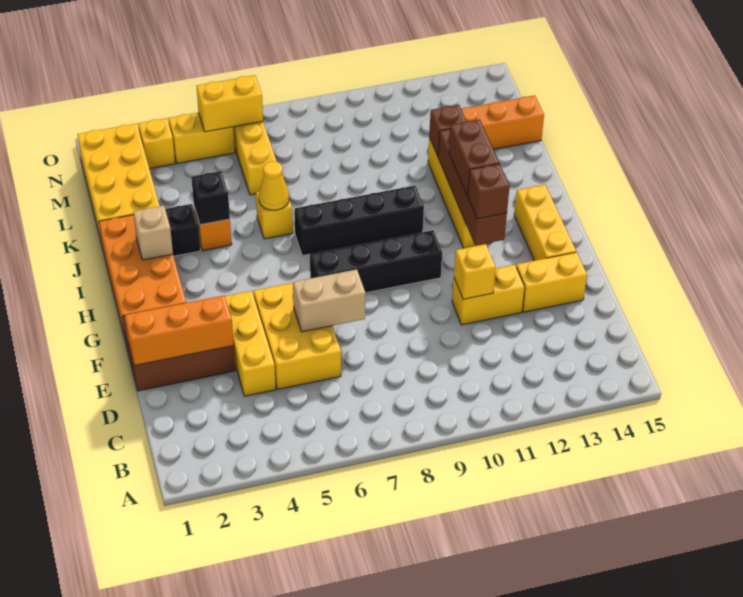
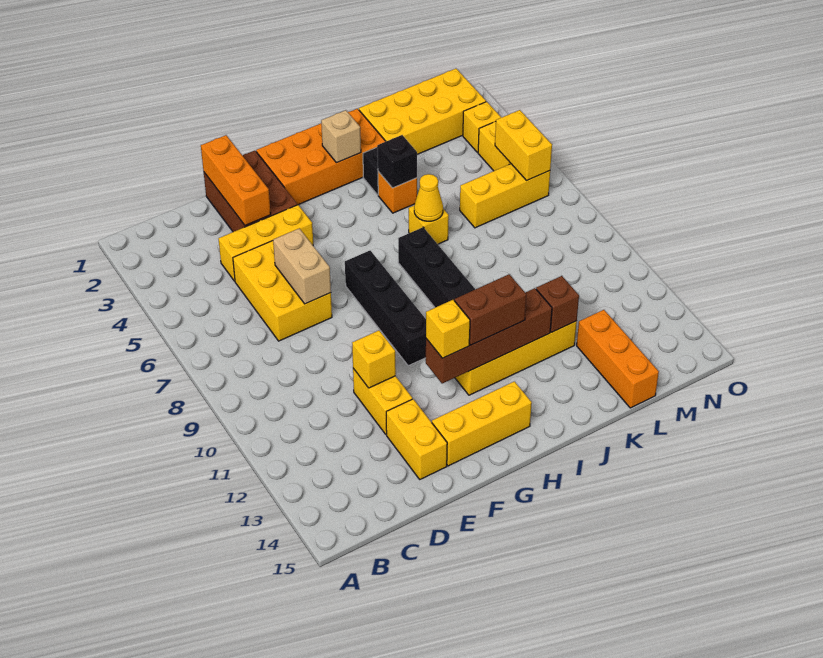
yellow brick D5:F6 level 1 -> yellow brick D5:E7 level 1
brown brick G12 level 3 -> yellow brick G12 level 3

